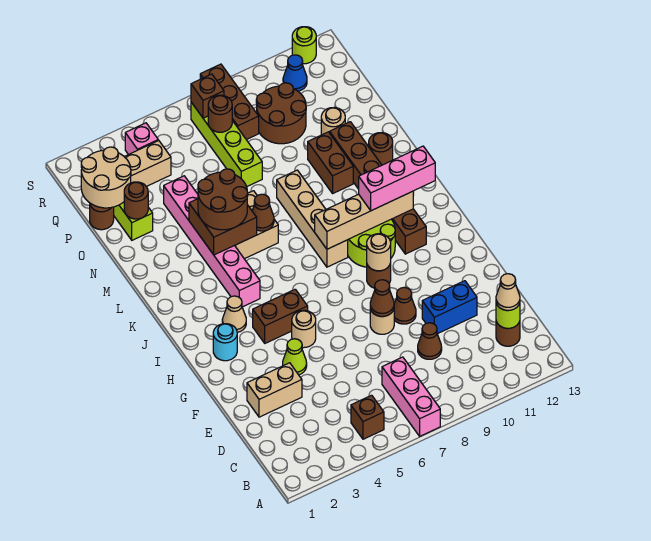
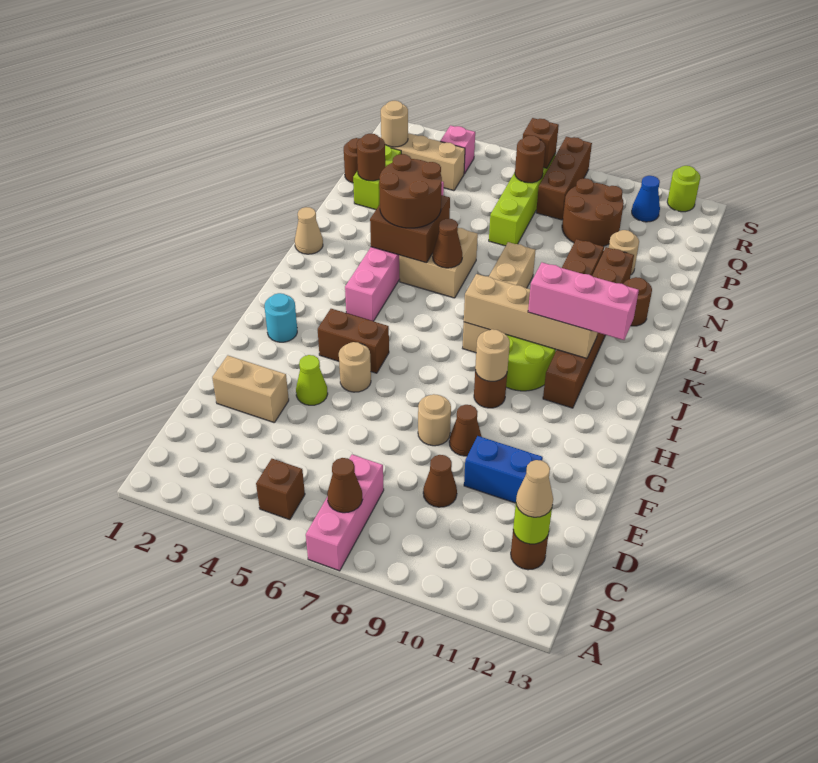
brown cone F8 level 2 -> brown cone B7 level 2
tan cone I3 level 1 -> tan cone L1 level 1
tan round brick P1:Q2 level 2 -> tan round brick Q2 level 2

